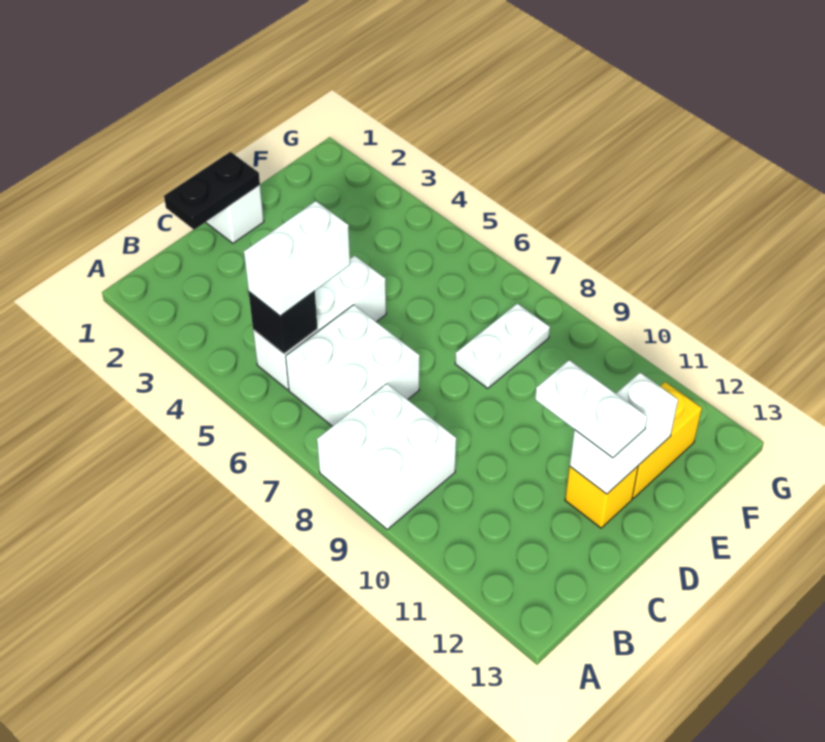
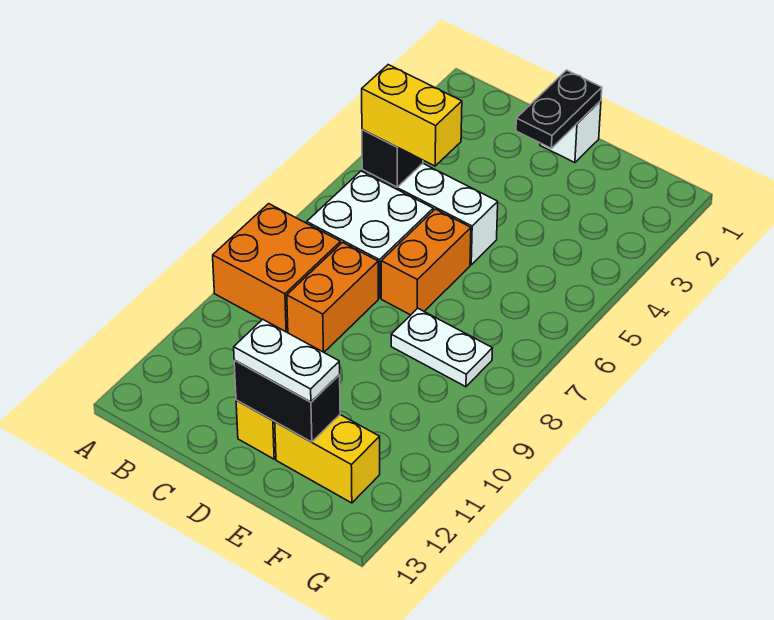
white brick A8:B9 level 1 -> orange brick A8:B9 level 1
white brick B5:C5 level 3 -> yellow brick B5:C5 level 3
black plate C1:D1 level 2 -> black plate D1:D2 level 2
none -> orange brick C8:C9 level 1
none -> orange brick D6:D7 level 1
white plate D11:D12 level 3 -> white plate D12:E12 level 3
white brick D12:E12 level 2 -> black brick D12:E12 level 2

